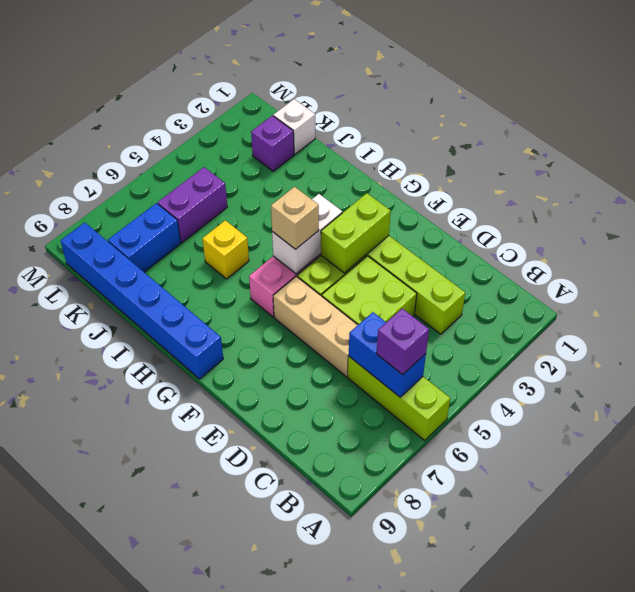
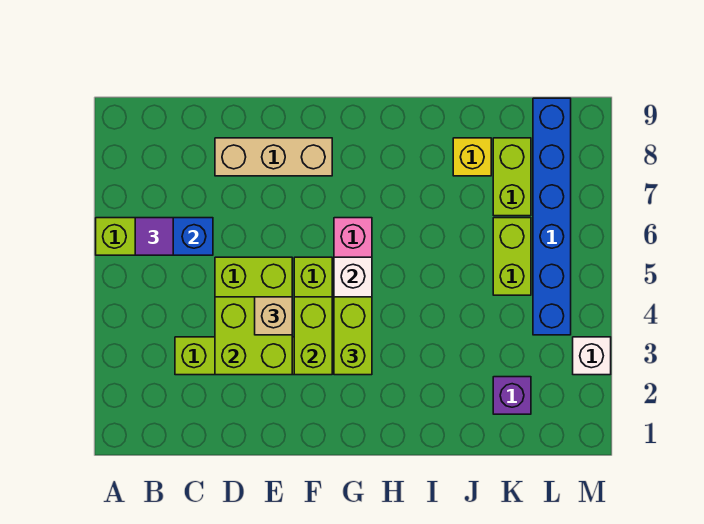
purple brick B6 level 3 -> purple tile B6 level 3
none -> lime brick D3:E4 level 2
tan brick D6:F6 level 1 -> tan brick D8:F8 level 1
none -> lime brick G3:G4 level 3
tan brick G5 level 3 -> tan brick E4 level 3
blue brick G9:L9 level 1 -> blue brick L4:L9 level 1
yellow brick I6 level 1 -> yellow brick J8 level 1
white brick K1 level 1 -> white brick M3 level 1
purple brick K5:K6 level 1 -> lime brick K5:K6 level 1
blue brick K7:K8 level 1 -> lime brick K7:K8 level 1

